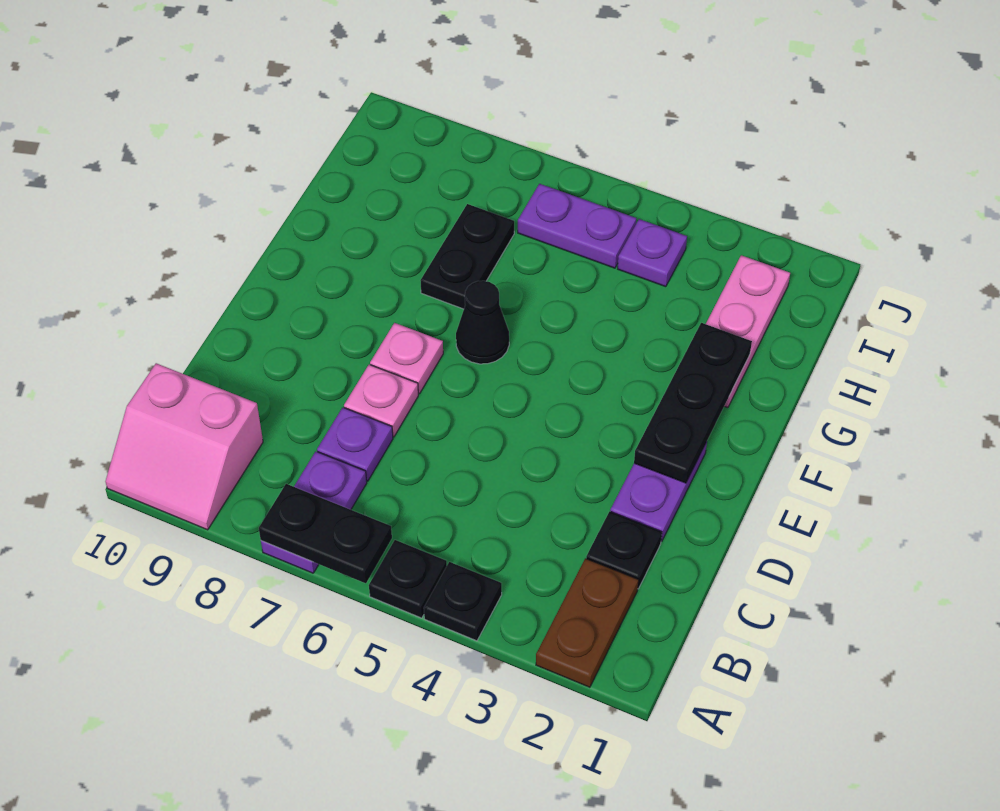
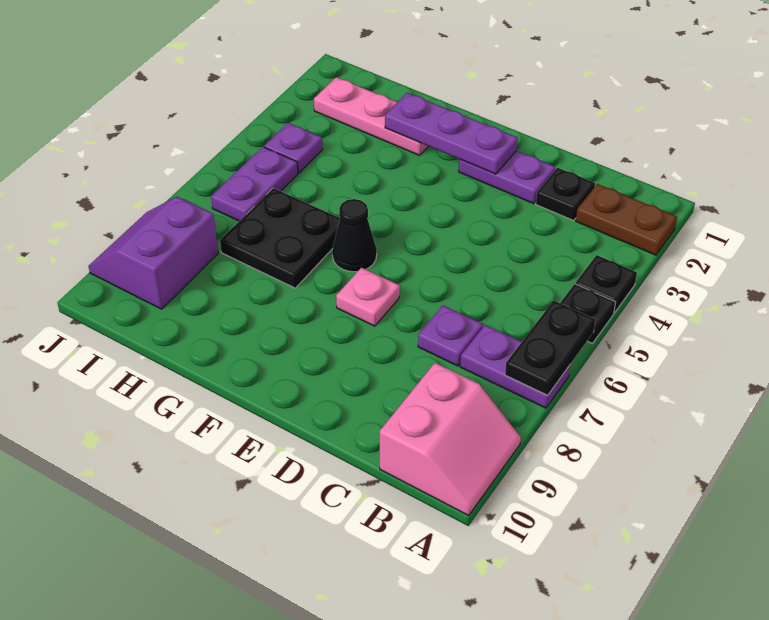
pink plate D7 level 1 -> none
black plate E2:G2 level 2 -> purple plate E2:G2 level 2
black plate G7:H7 level 1 -> black plate G6:H7 level 1
none -> purple slope I8:J9 level 1 top I

